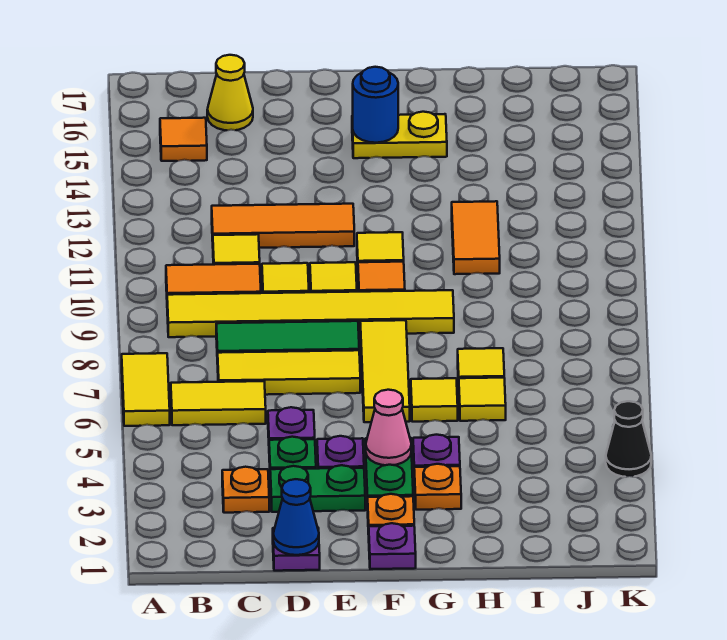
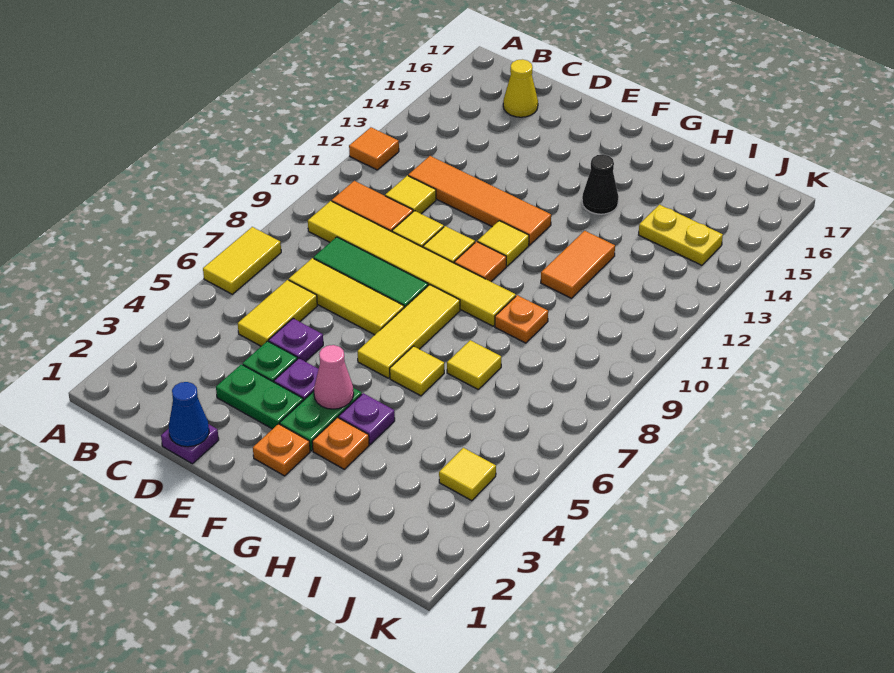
yellow tile B6:C6 level 1 -> yellow tile C5:C6 level 1
orange tile B15 level 1 -> orange tile A12 level 1
orange plate C3 level 1 -> orange plate H9 level 1
orange tile C12:E12 level 1 -> orange tile C12:F12 level 1
purple plate F1 level 1 -> none
yellow plate F15:G15 level 1 -> yellow plate I14:J14 level 1
blue round brick F15 level 2 -> none
yellow tile H6 level 1 -> yellow tile J4 level 1
black cone K4 level 1 -> black cone G14 level 1

